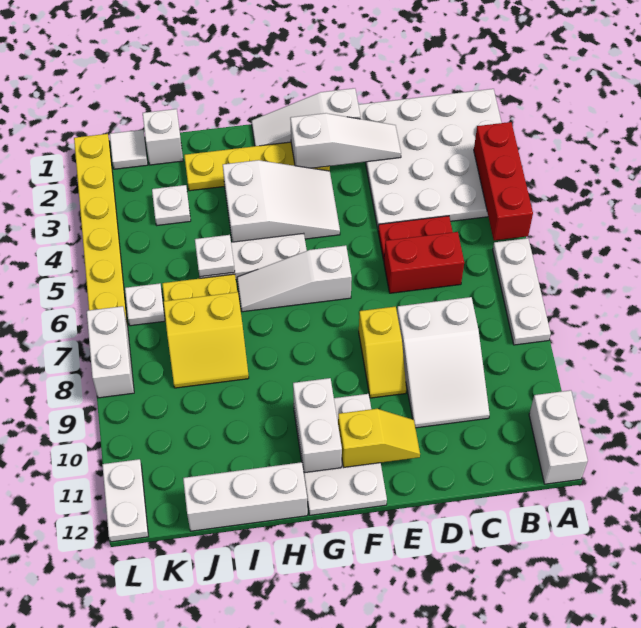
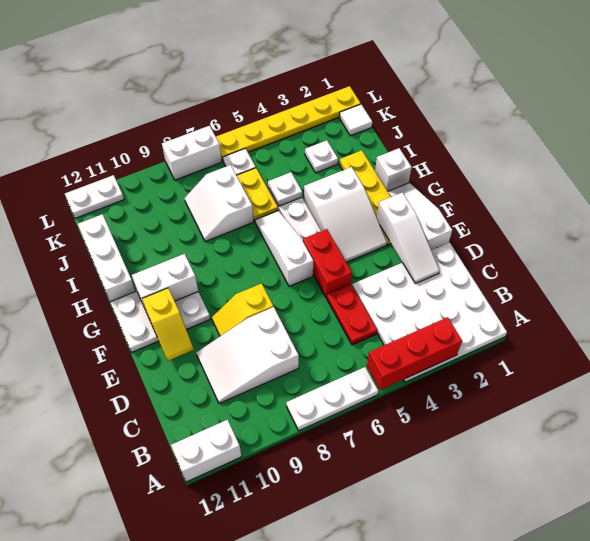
red brick C6:D6 level 1 -> red brick E5:F5 level 1
yellow slope I7:J8 level 1 top 7 -> white slope I7:J8 level 1 top 7
white brick J1 level 1 -> white brick H1 level 1

